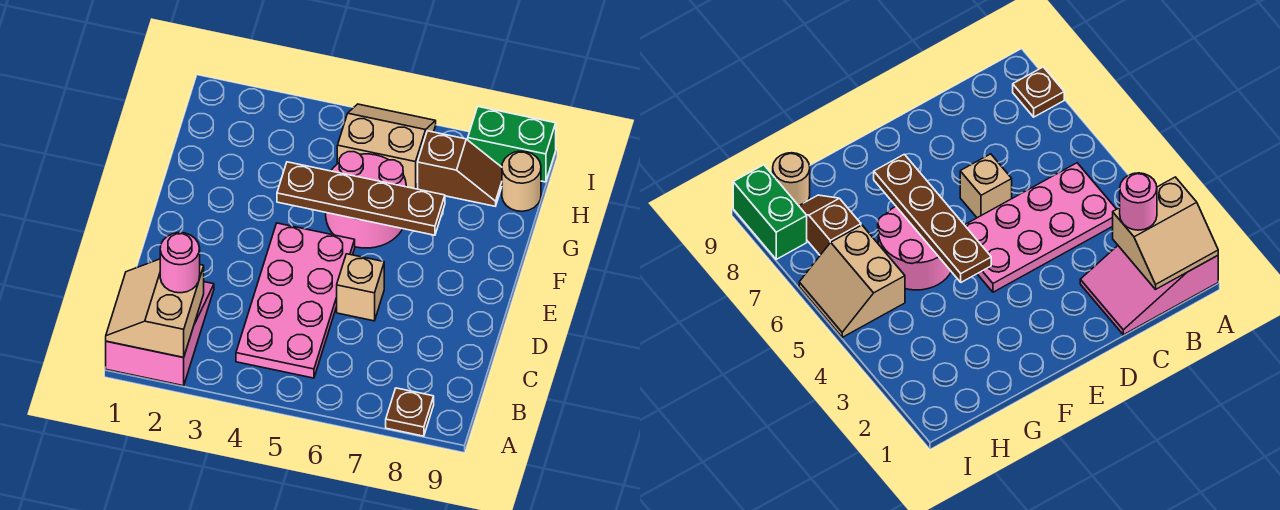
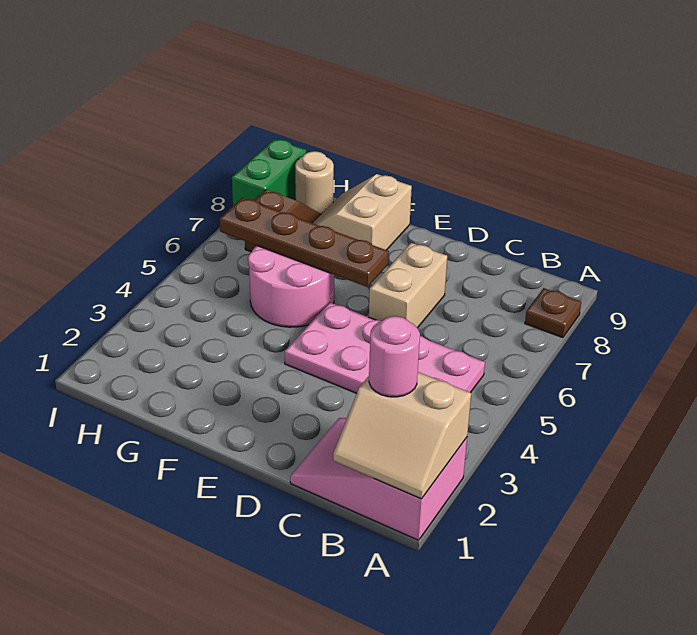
tan brick D6 level 1 -> tan brick D6:D7 level 1
brown plate F4:F7 level 2 -> brown plate E6:H6 level 2
tan slope H5:I6 level 1 top H -> tan slope F8:G9 level 1 top F

